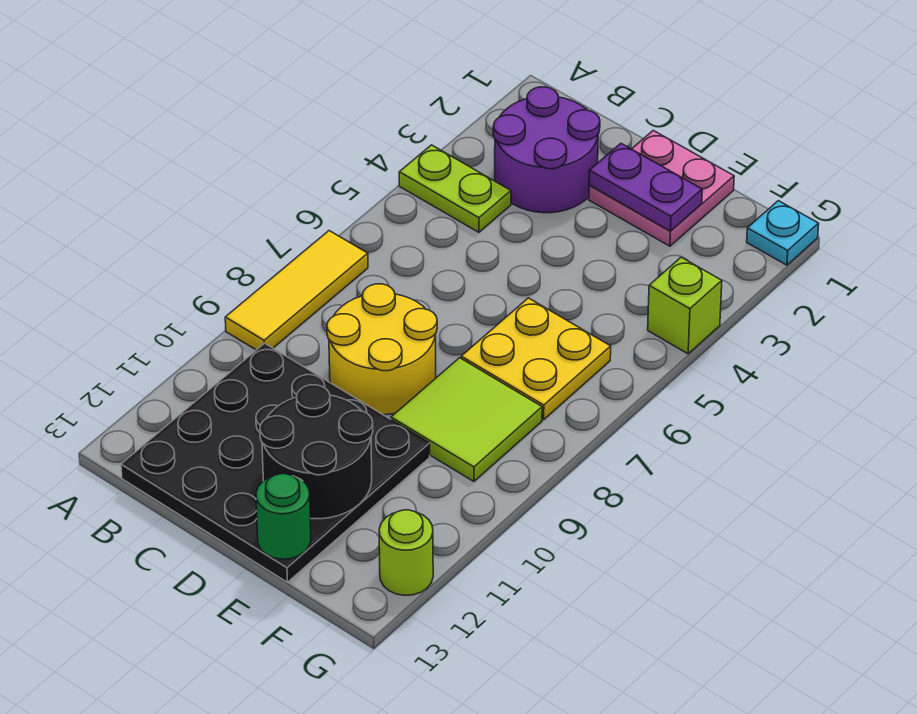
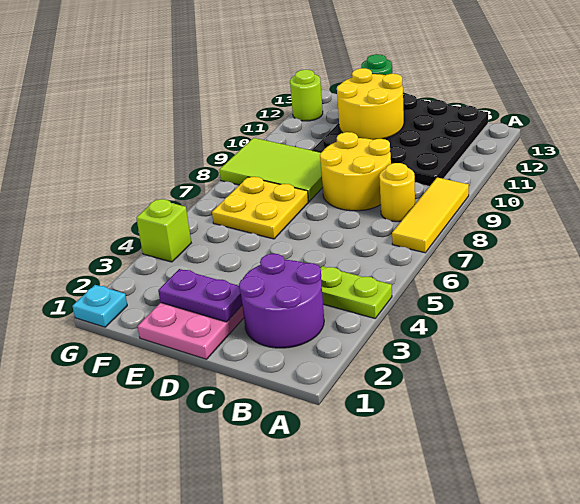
none -> yellow round brick B8 level 1
black round brick D11:E12 level 2 -> yellow round brick D11:E12 level 2
lime tile E8:F9 level 1 -> lime tile E8:G9 level 1

